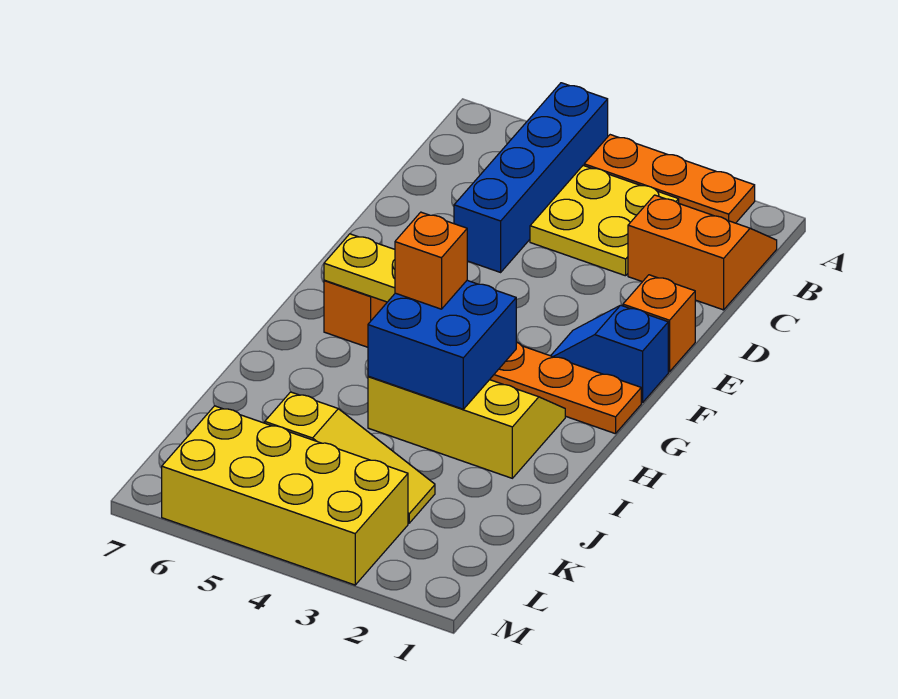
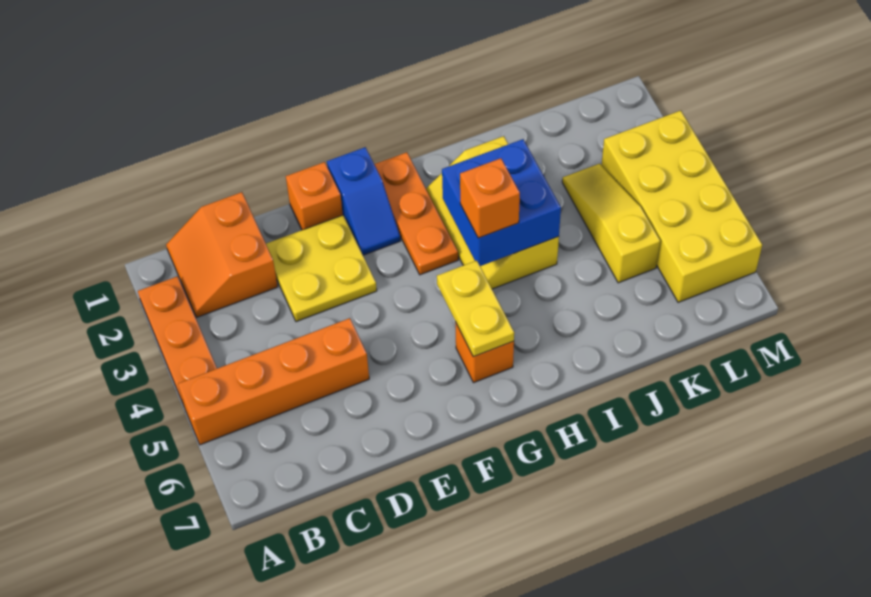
blue brick A5:D5 level 1 -> orange brick A5:D5 level 1
yellow plate B3:C4 level 1 -> yellow plate D2:E3 level 1

